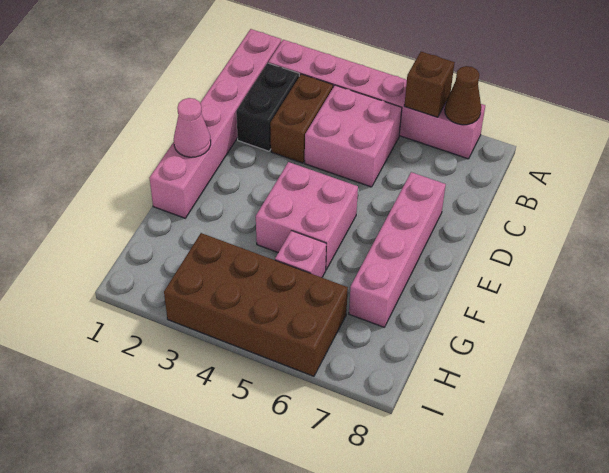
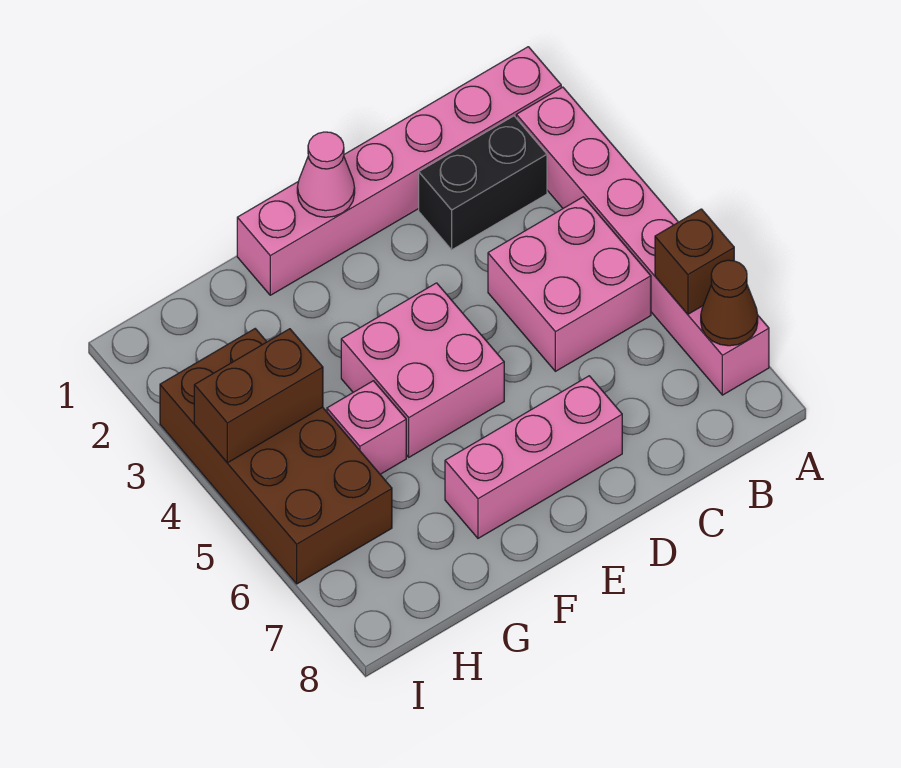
brown brick B3:C3 level 1 -> brown brick H4:I4 level 2
pink brick D7:G7 level 1 -> pink brick D7:F7 level 1

